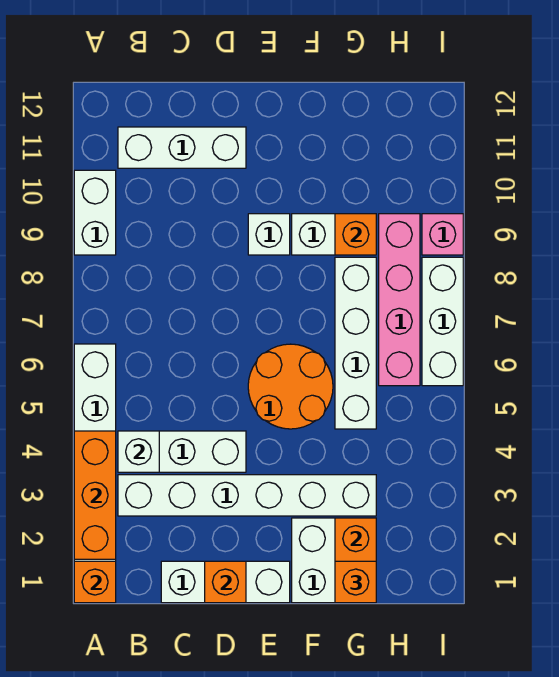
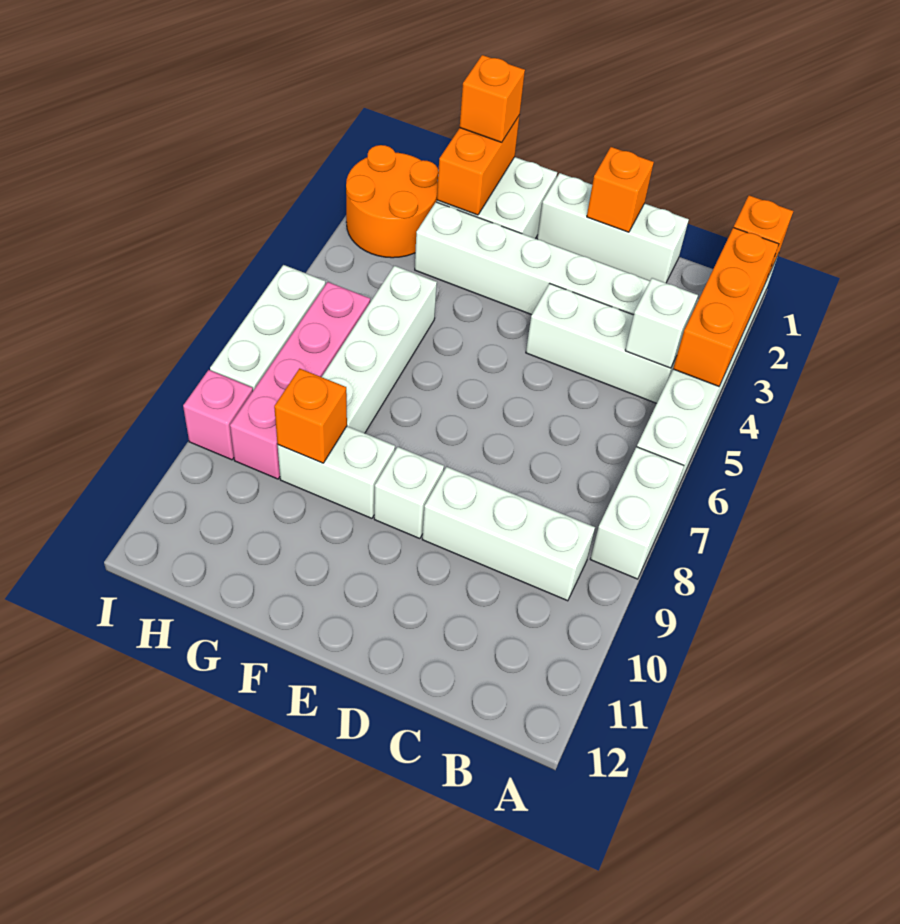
white brick A9:A10 level 1 -> white brick A7:A8 level 1
white brick B11:D11 level 1 -> white brick B9:D9 level 1
orange round brick E5:F6 level 1 -> orange round brick H2:I3 level 1

